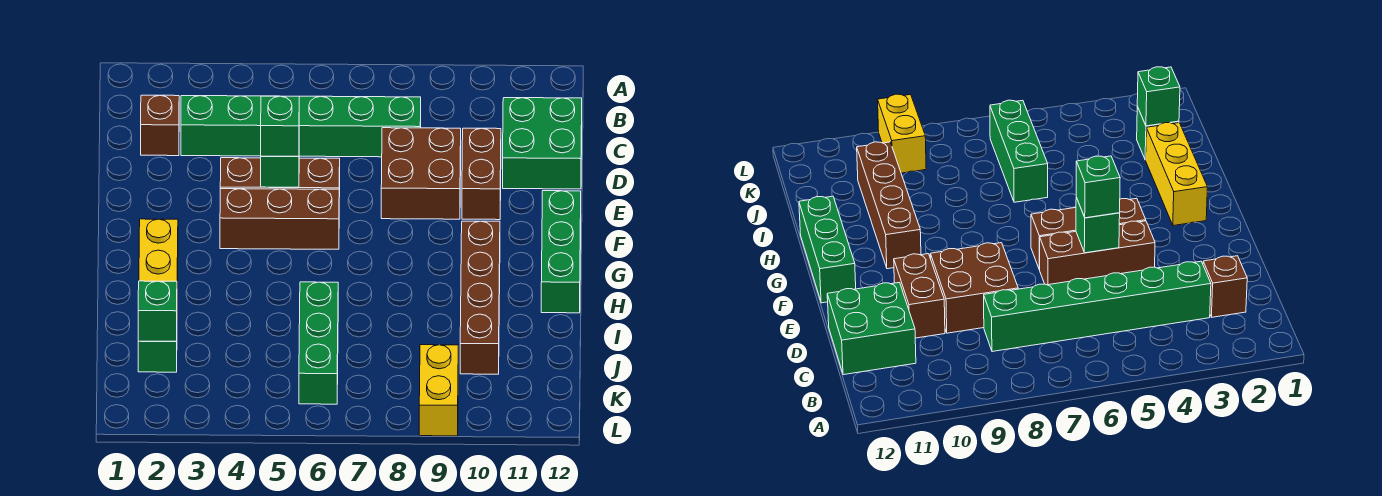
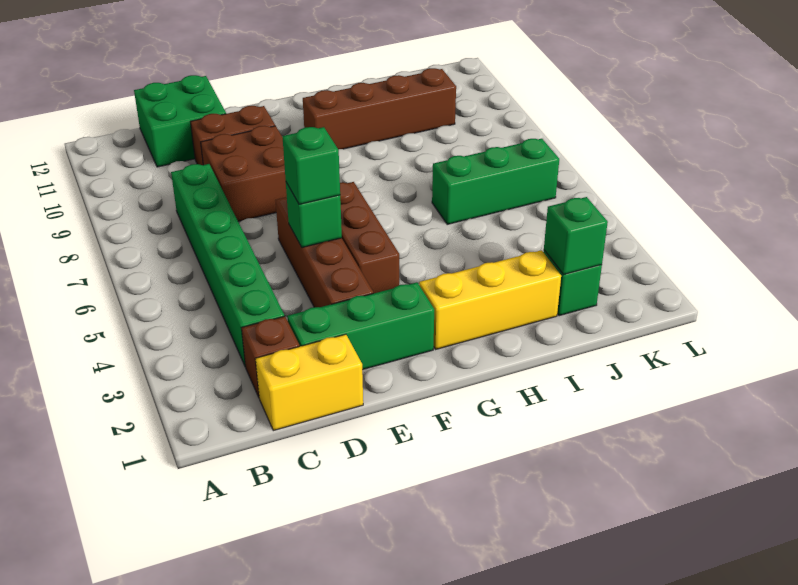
brown brick E4:E6 level 1 -> brown brick E3:E6 level 1
green brick F12:H12 level 1 -> green brick D2:F2 level 1
yellow brick K9:L9 level 1 -> yellow brick C1:D1 level 1

